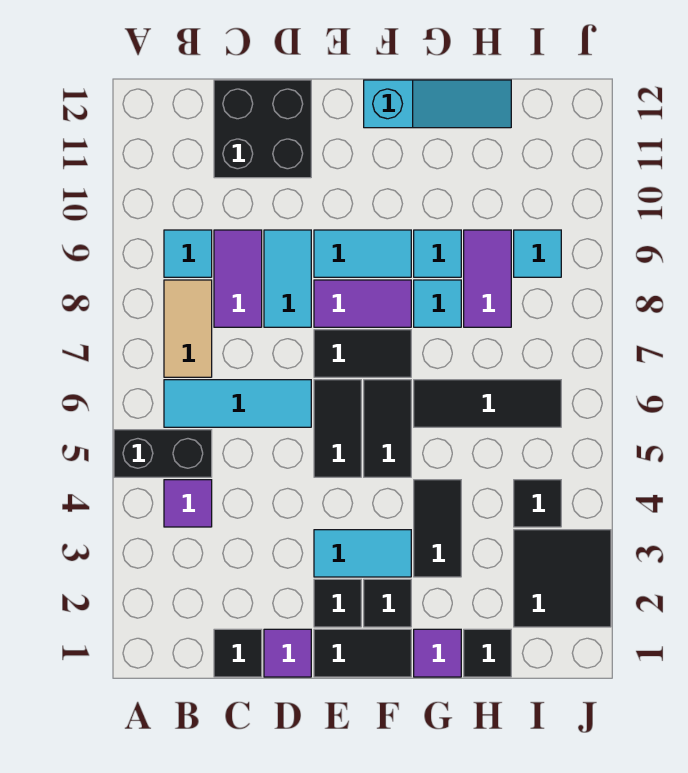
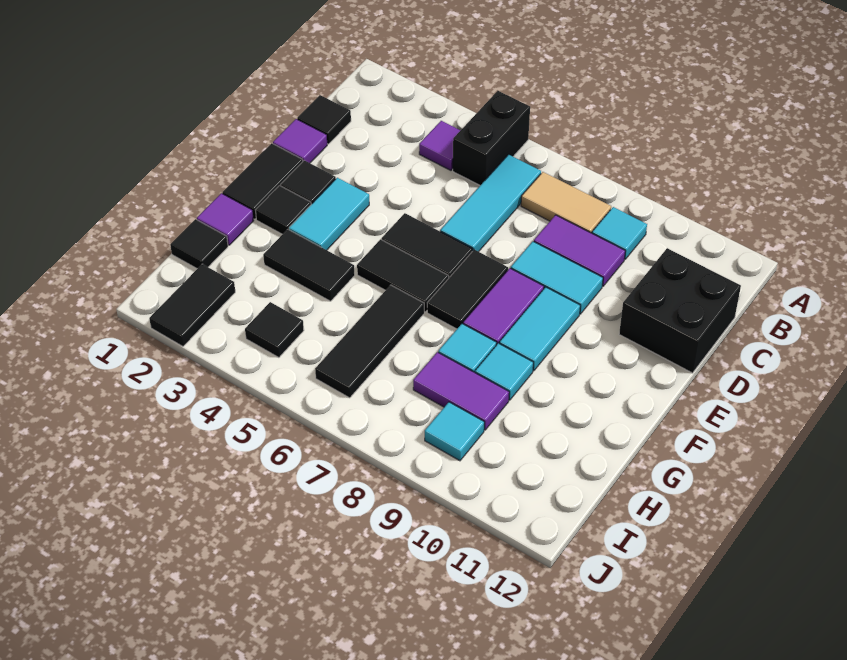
cyan slope F12:H12 level 1 top F -> none
black tile I2:J3 level 1 -> black tile I2:J2 level 1

